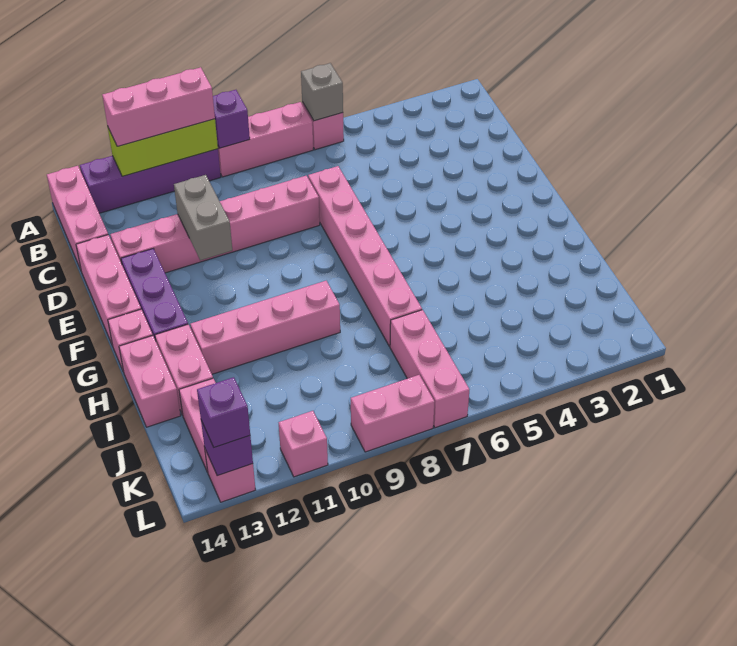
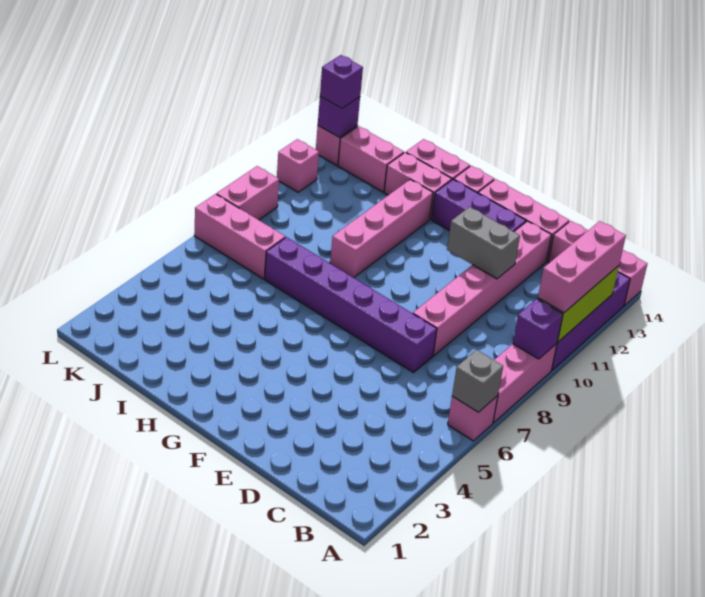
pink brick D7:I7 level 1 -> purple brick D7:I7 level 1

